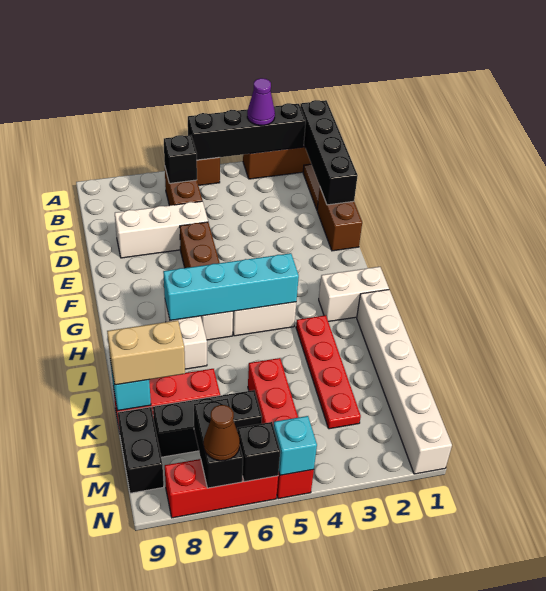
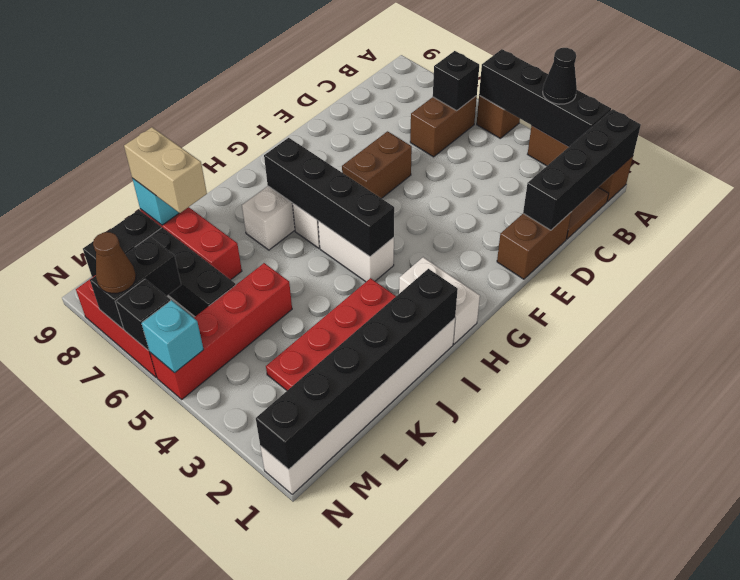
purple cone A3 level 3 -> black cone A3 level 3
white brick D6:D8 level 1 -> none
cyan brick H4:H7 level 2 -> black brick H4:H7 level 2
none -> black brick I1:N1 level 2

